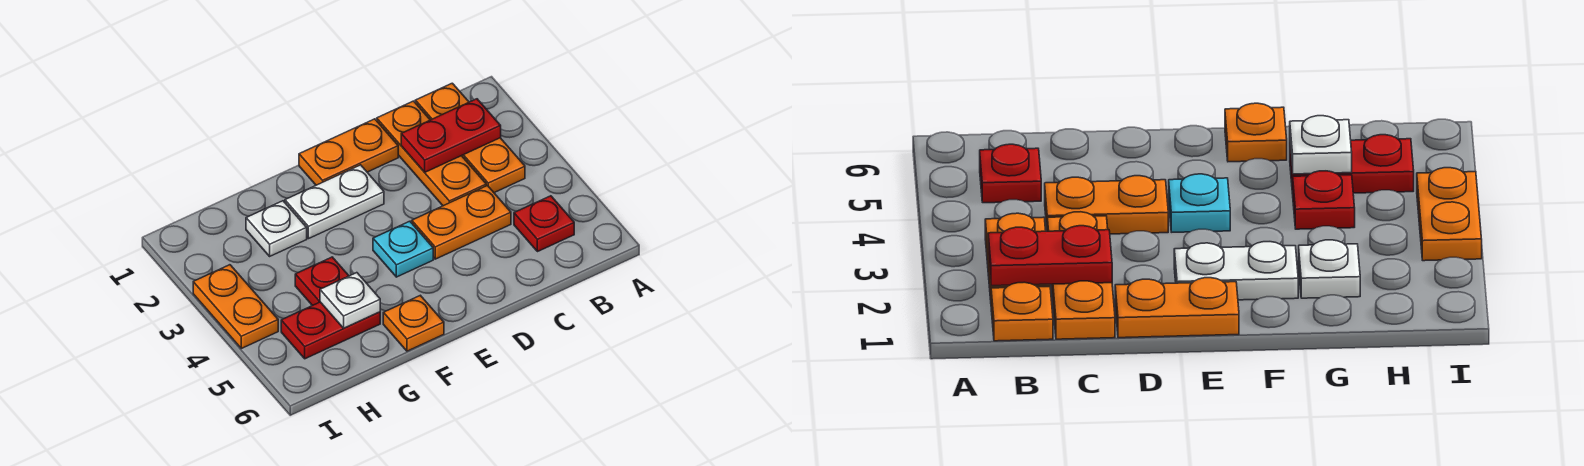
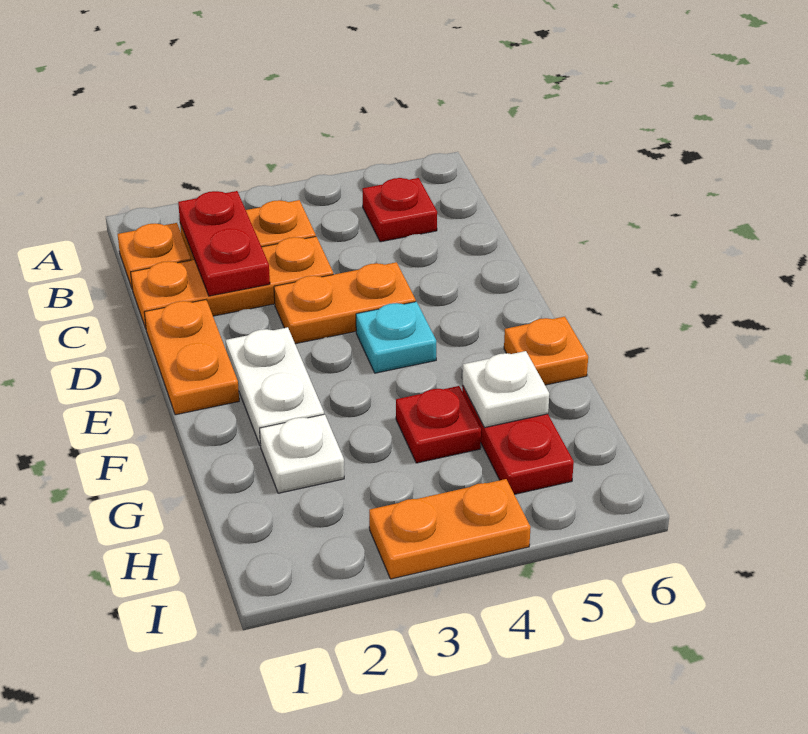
orange plate C4:D4 level 1 -> orange plate D3:D4 level 1

